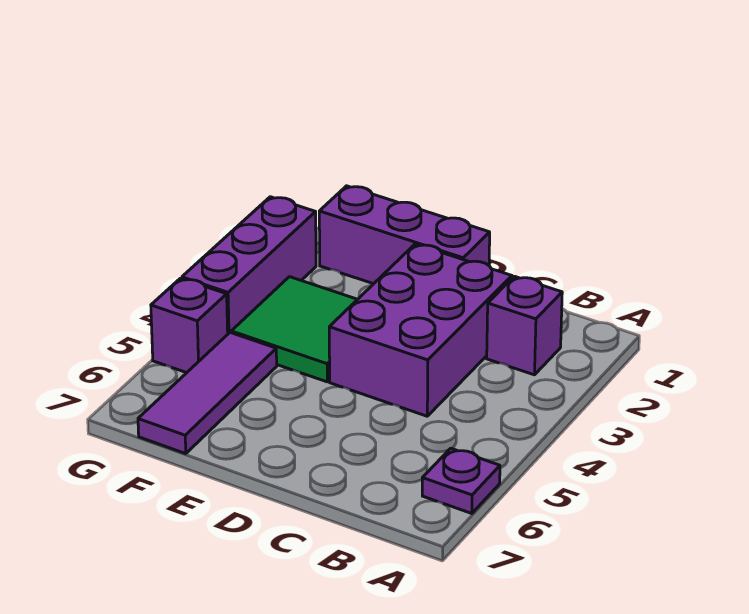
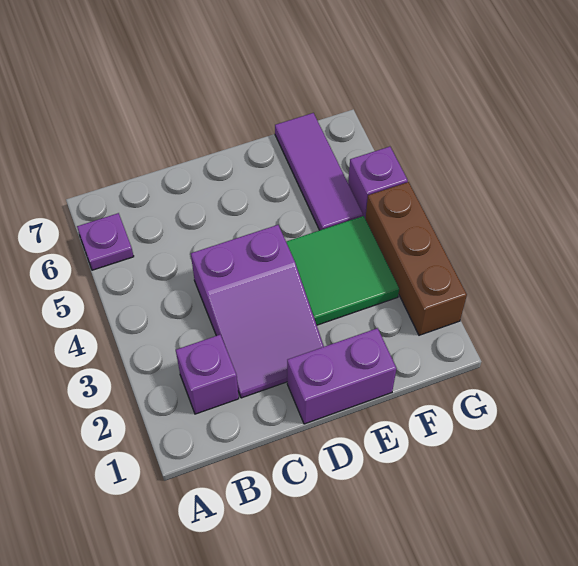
purple brick C2:D4 level 1 -> purple slope C2:D4 level 1 top 4
purple brick D1:F1 level 1 -> purple brick D1:E1 level 1
purple brick G2:G4 level 1 -> brown brick G2:G4 level 1

